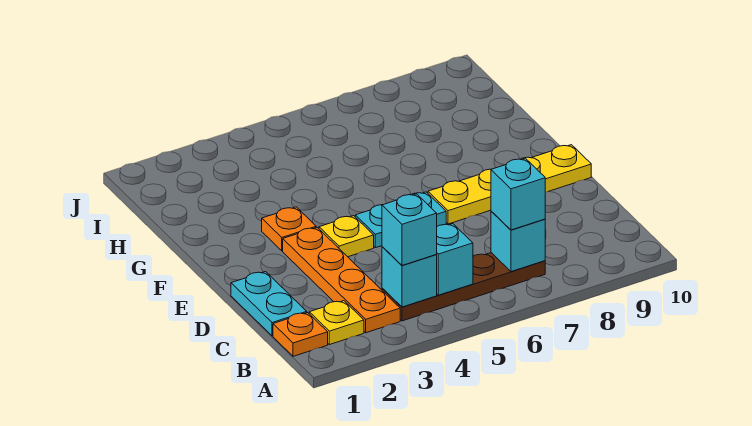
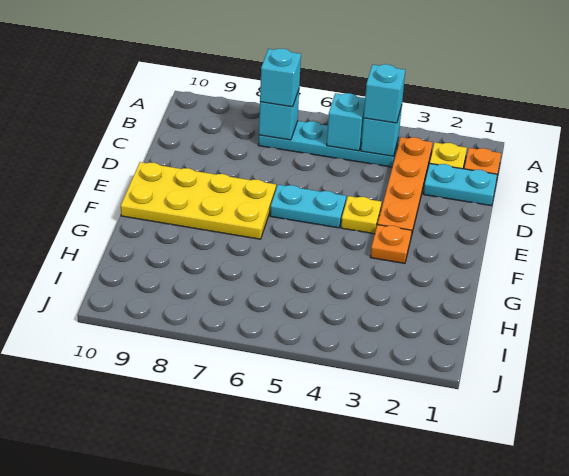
brown plate B4:B7 level 1 -> cyan plate B4:B7 level 1
cyan plate C1:D1 level 1 -> cyan plate C1:C2 level 1
yellow plate E7:E10 level 1 -> yellow plate E7:F10 level 1

